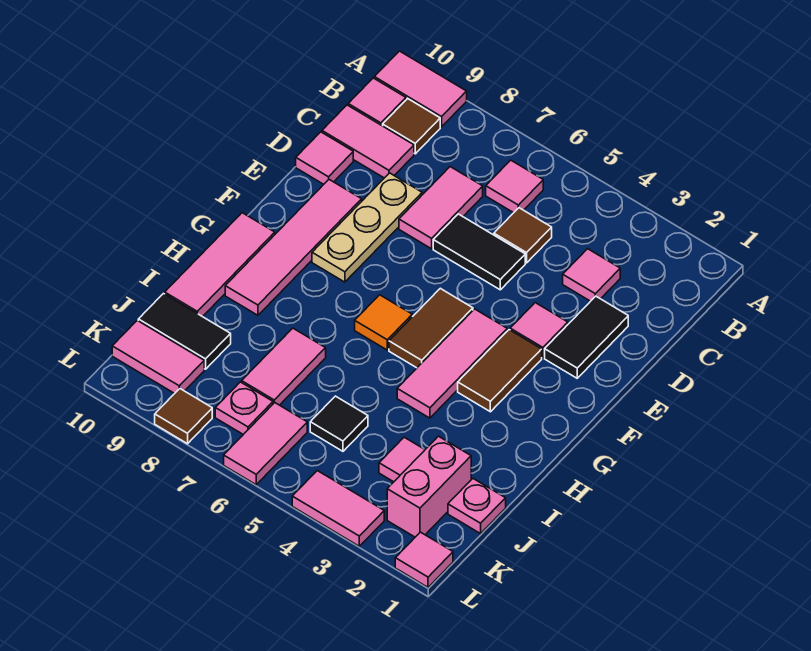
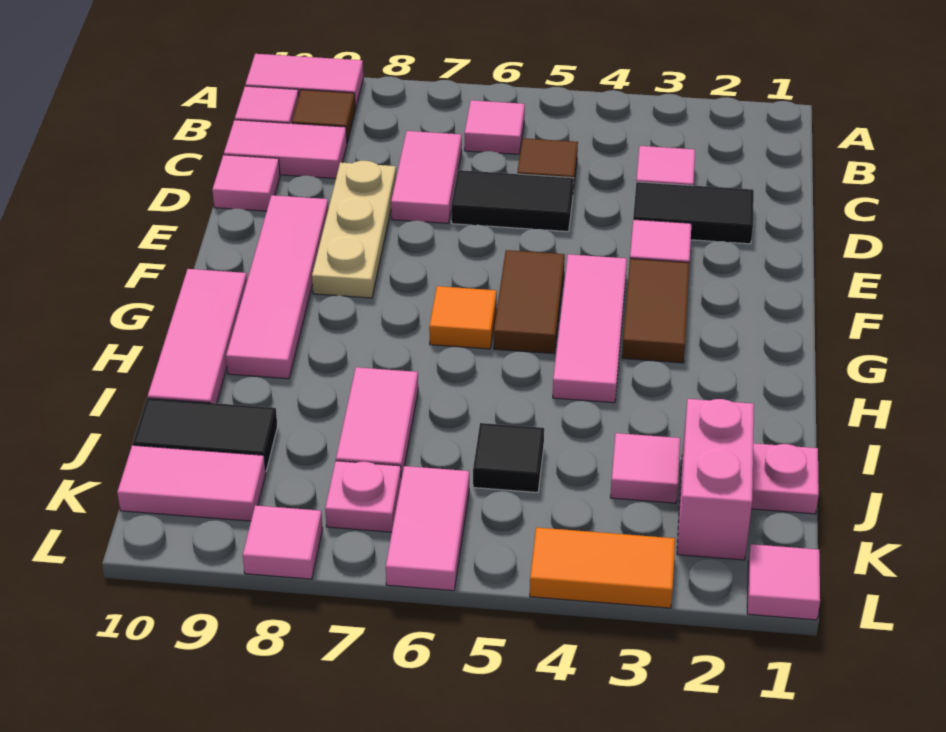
black tile D2:E2 level 1 -> black tile D2:D3 level 1
pink tile L3:L4 level 1 -> orange tile L3:L4 level 1
brown tile L8 level 1 -> pink tile L8 level 1

